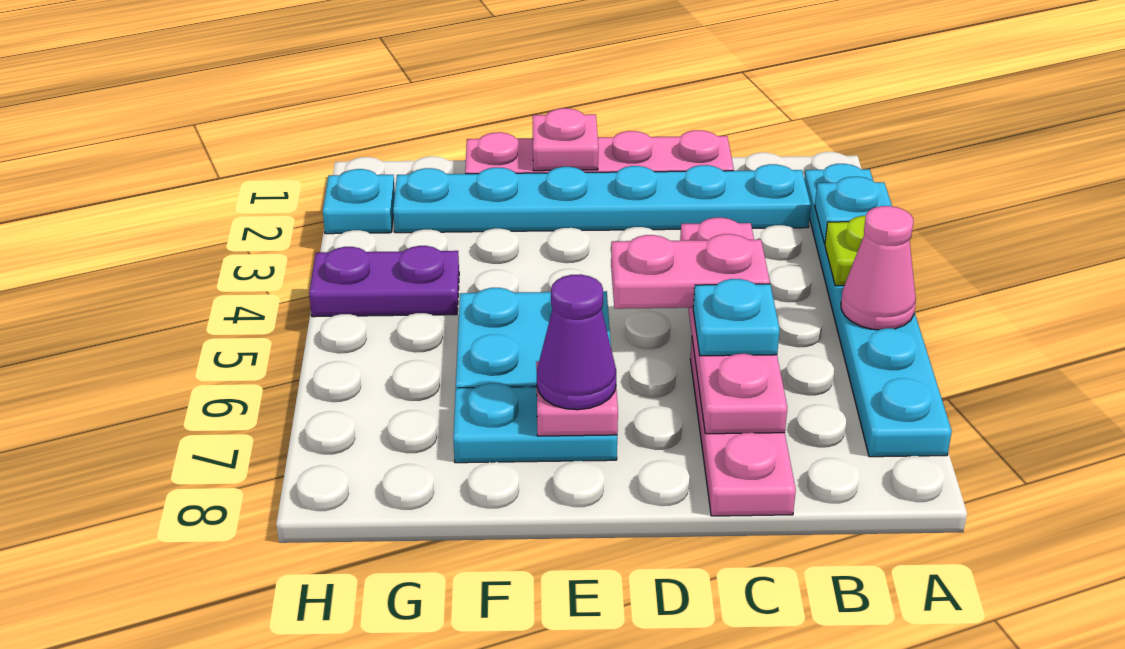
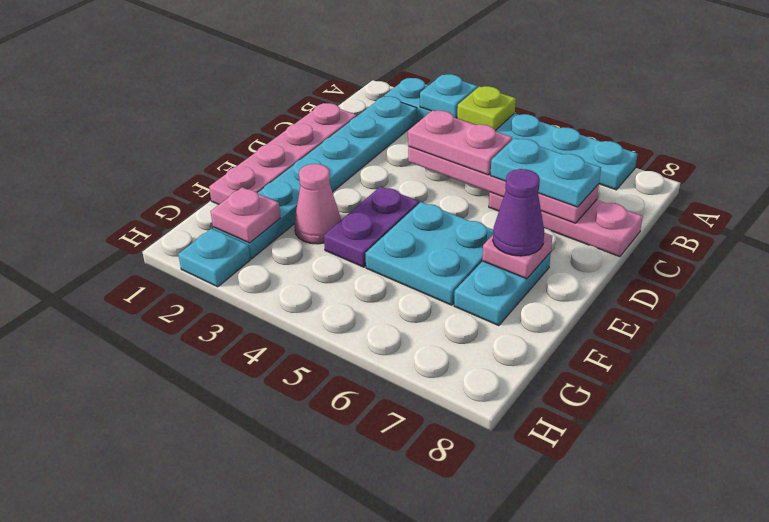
pink cone A5 level 2 -> pink cone F3 level 1
pink plate C5:D5 level 3 -> pink plate C4:C5 level 3
cyan plate C6 level 3 -> cyan plate C6:C7 level 3
pink plate E1 level 2 -> pink plate G2 level 2
purple plate G4:H4 level 1 -> purple plate E4:F4 level 1

